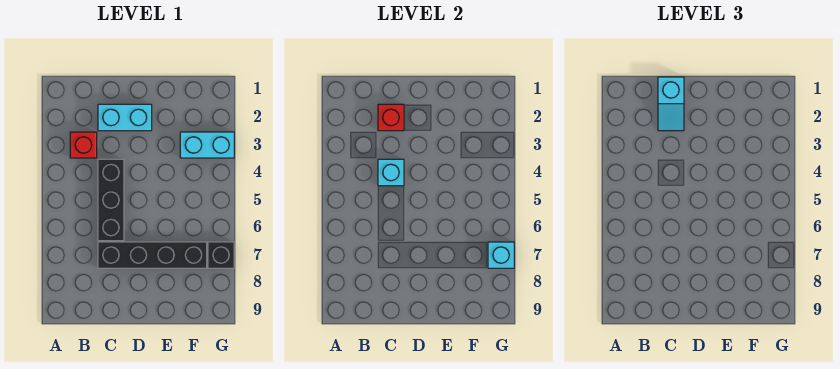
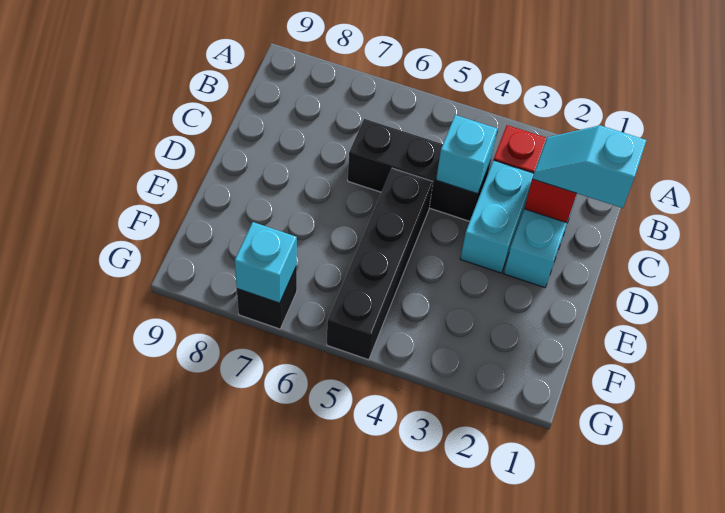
black brick C7:F7 level 1 -> black brick D5:G5 level 1
cyan brick F3:G3 level 1 -> cyan brick C3:D3 level 1

